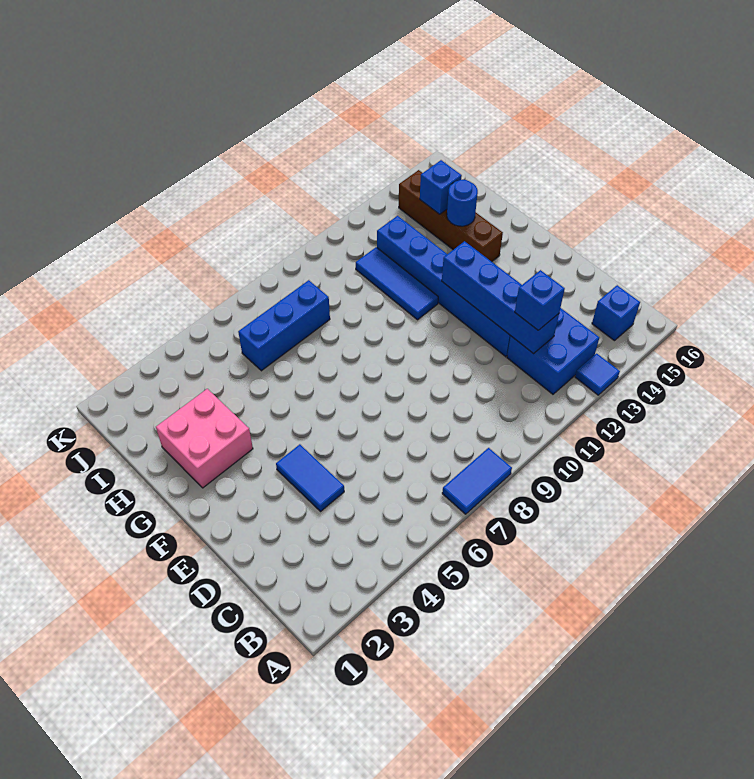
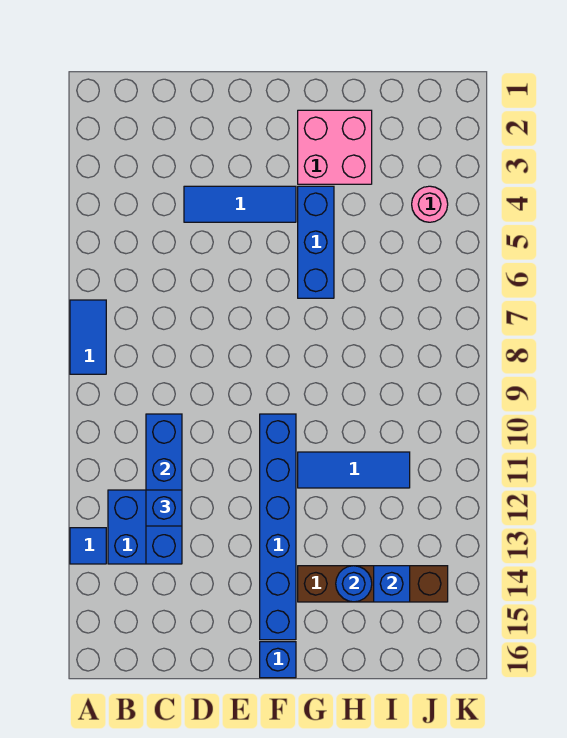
blue brick B15 level 1 -> blue brick F16 level 1
blue brick C12:F12 level 2 -> blue brick C10:C13 level 2
blue tile D4:E4 level 1 -> blue tile D4:F4 level 1
blue brick D12:I12 level 1 -> blue brick F10:F15 level 1
blue brick I6:I8 level 1 -> blue brick G4:G6 level 1
none -> pink round brick J4 level 1

